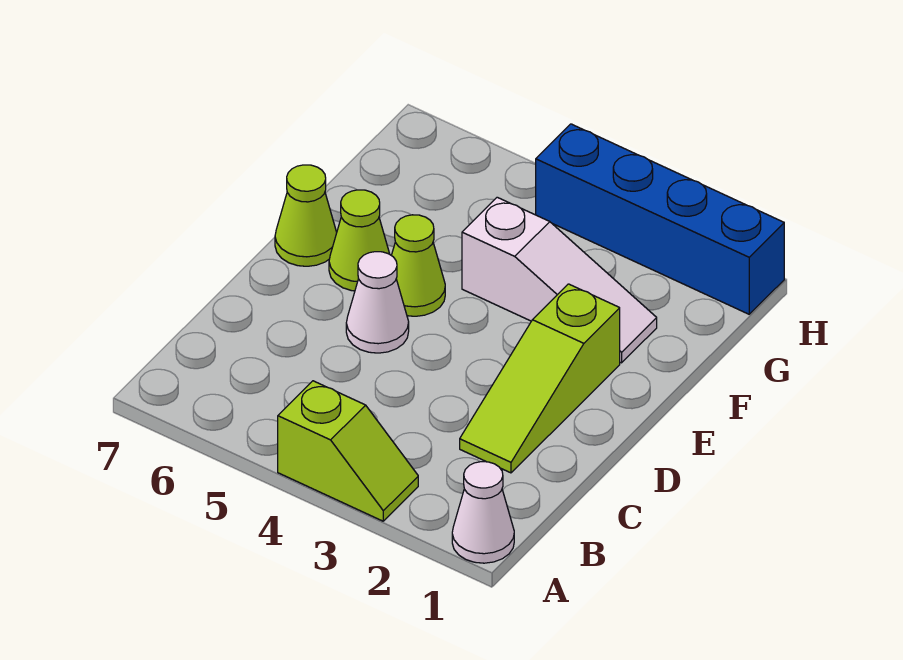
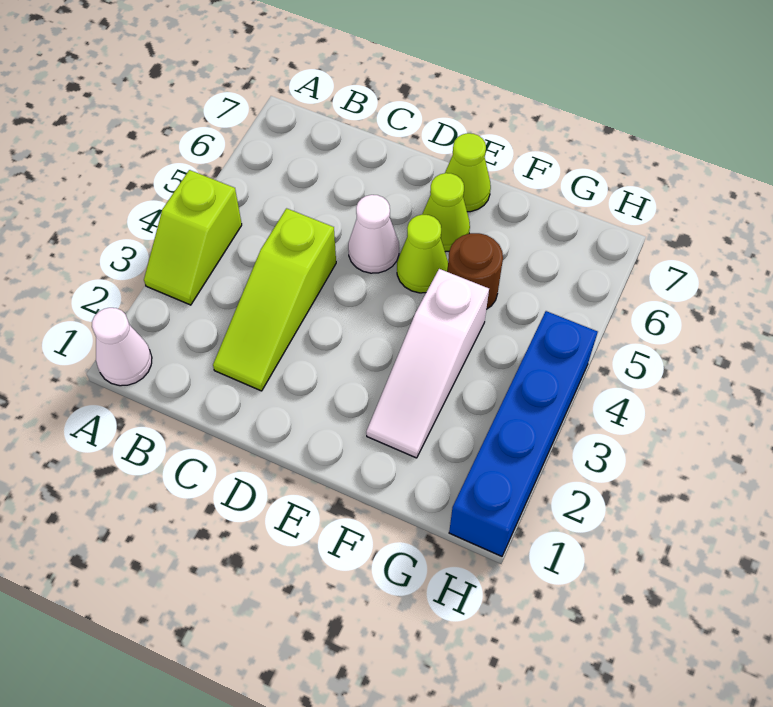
lime slope C2:E2 level 1 top E -> lime slope C2:C4 level 1 top 4
none -> brown round brick F5 level 1

